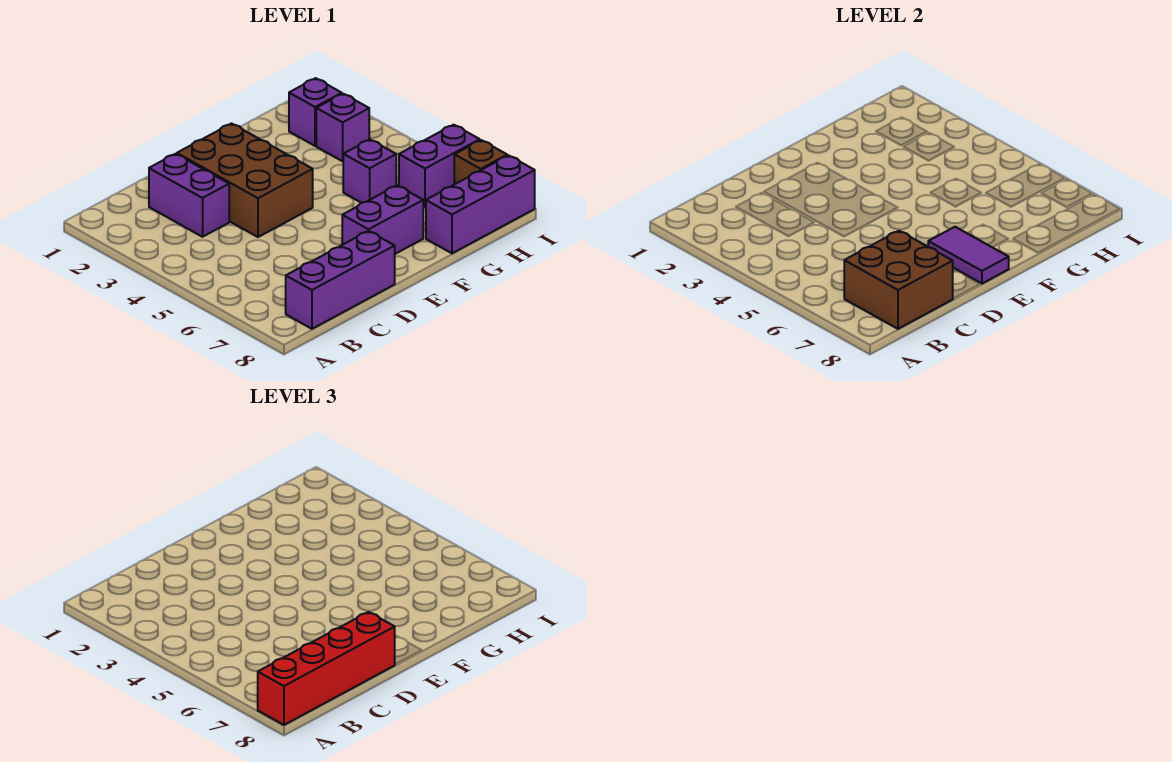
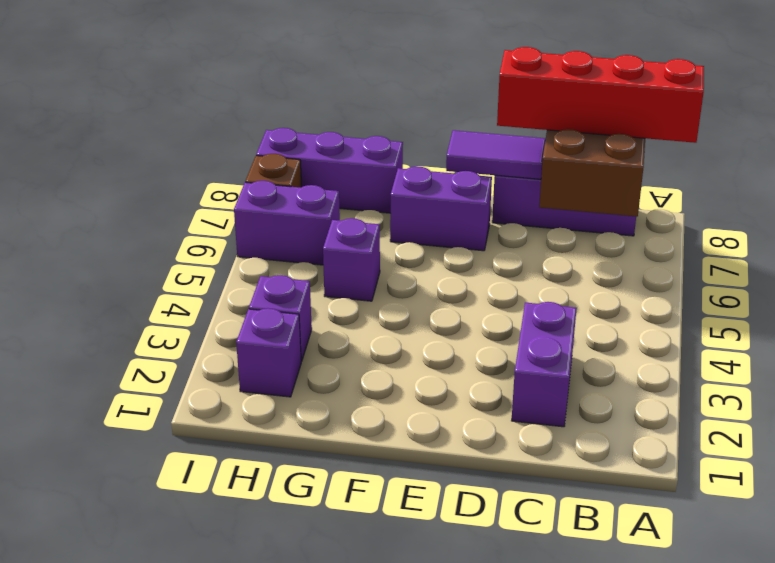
brown brick D2:E4 level 1 -> none
purple tile E7:E8 level 2 -> purple tile D8:E8 level 2

